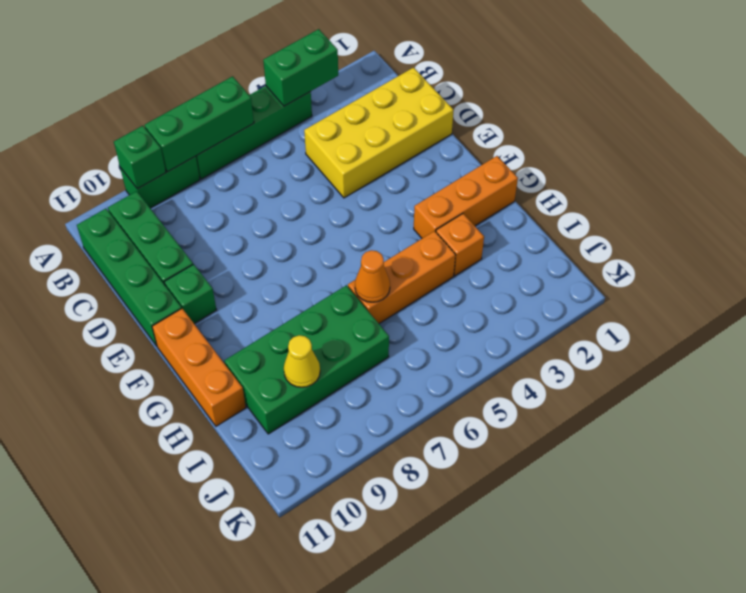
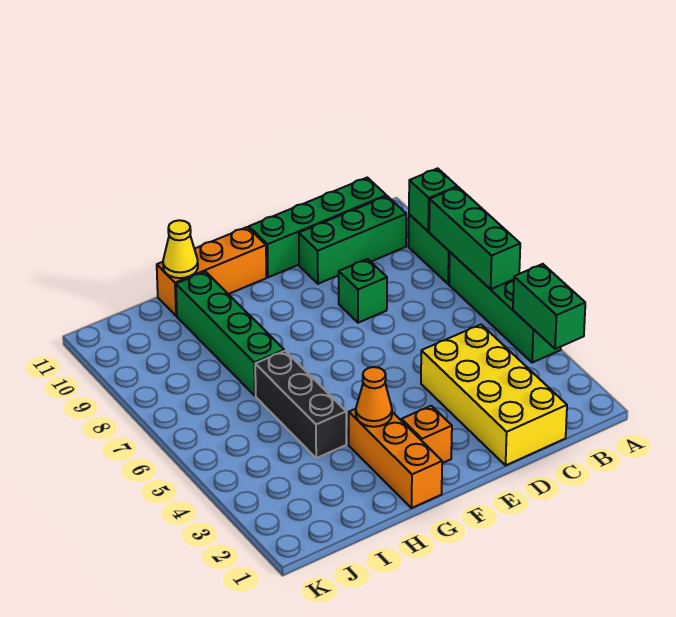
green brick E10 level 1 -> green brick D8 level 1
orange brick H3 level 1 -> orange brick F2 level 1
orange brick H4:H6 level 1 -> black brick H4:H6 level 1
orange cone H6 level 2 -> orange cone G3 level 2
green brick H7:I10 level 1 -> green brick H7:H10 level 1
yellow cone I9 level 2 -> yellow cone H11 level 2

